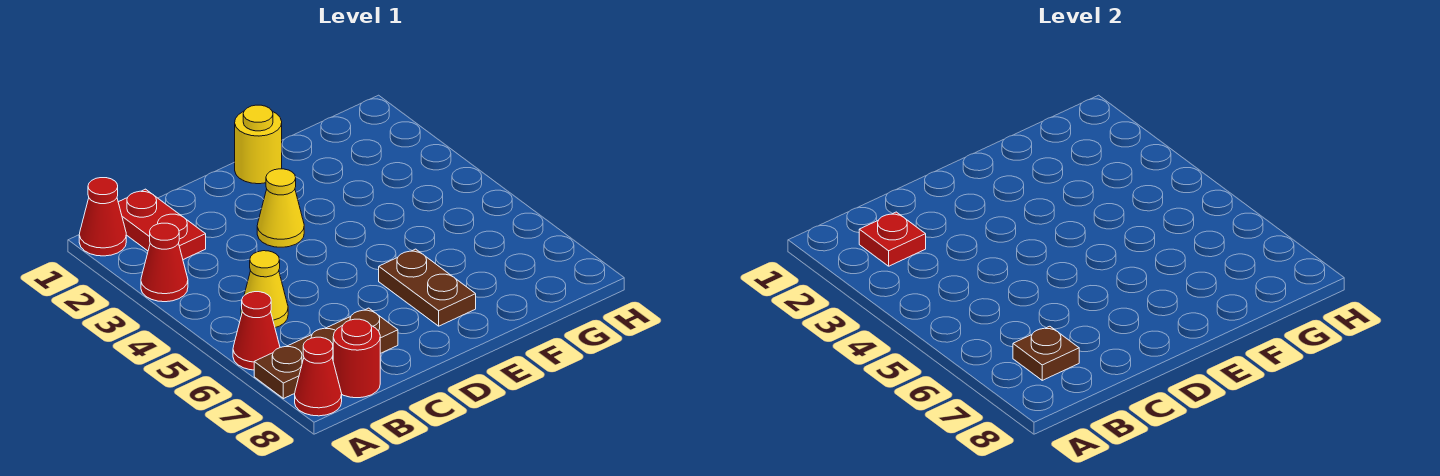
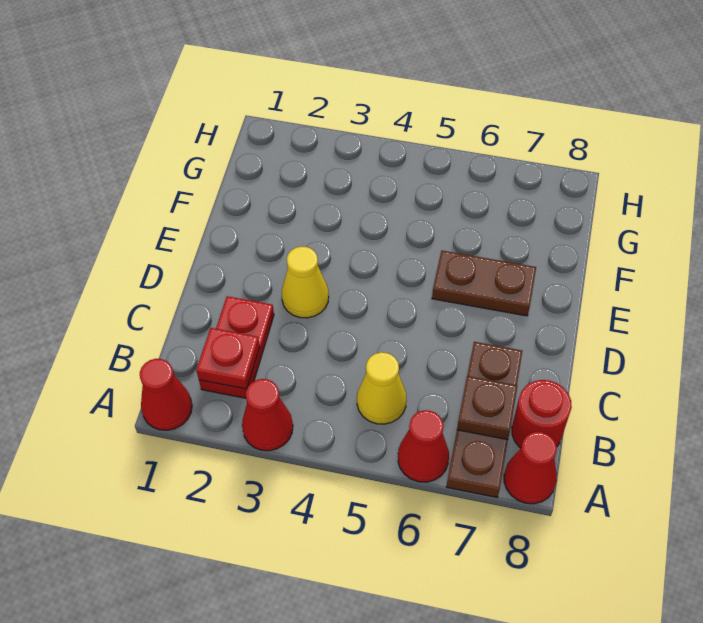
red plate B1:B2 level 1 -> red plate B2:C2 level 1
yellow round brick E1 level 1 -> none

